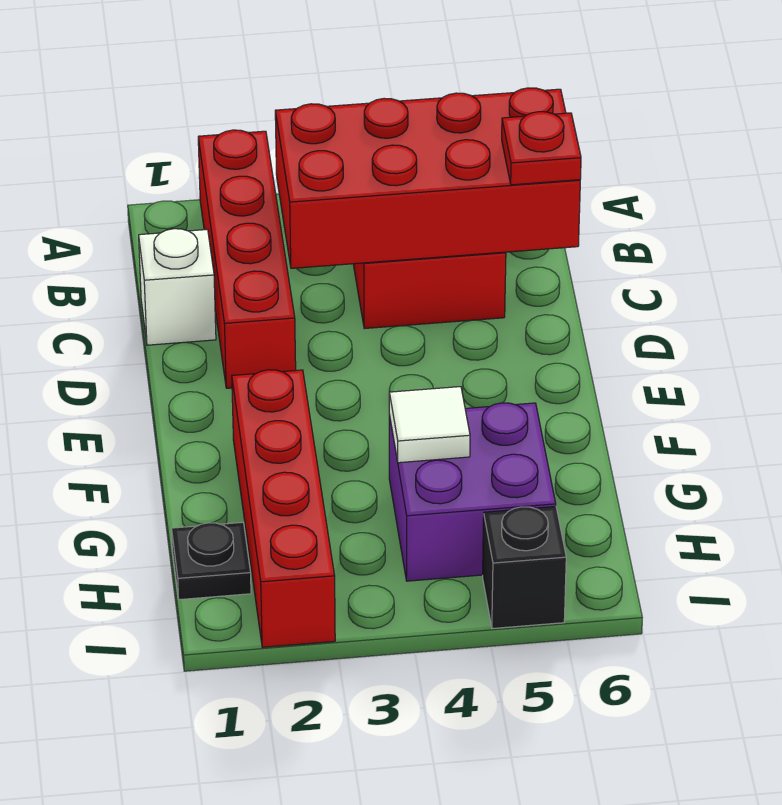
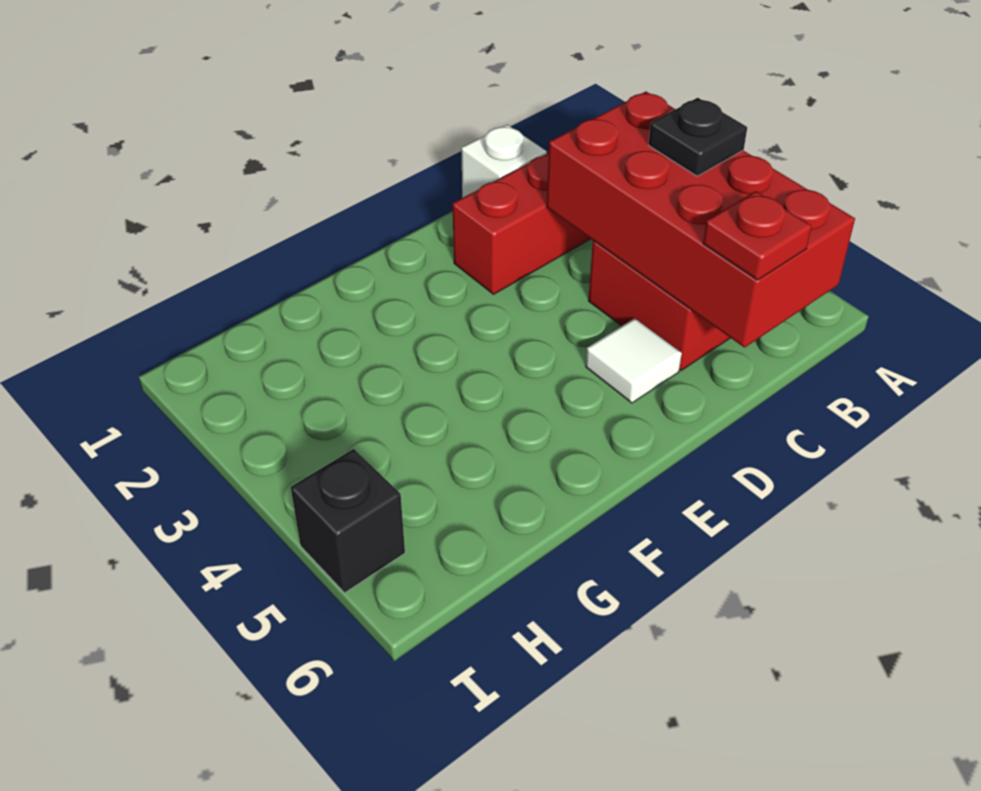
red brick F2:I2 level 1 -> none
purple brick G4:H5 level 1 -> none
white tile G4 level 2 -> white tile D5 level 1
black plate H1 level 1 -> black plate B4 level 3

